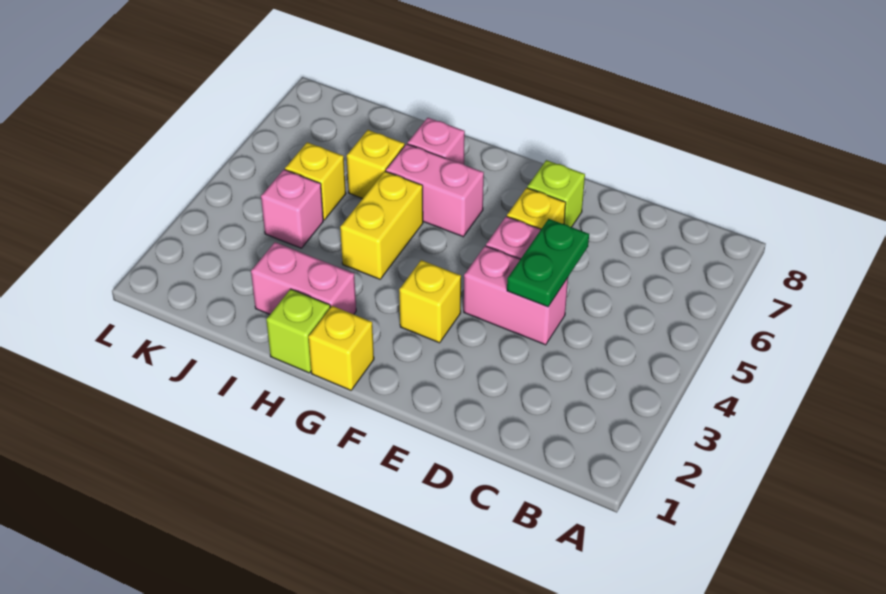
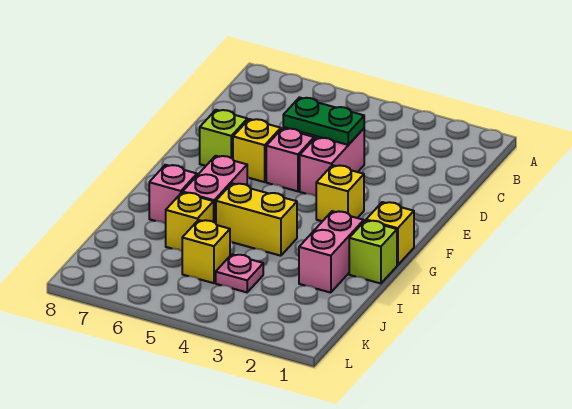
pink brick J4 level 1 -> pink plate J4 level 1

